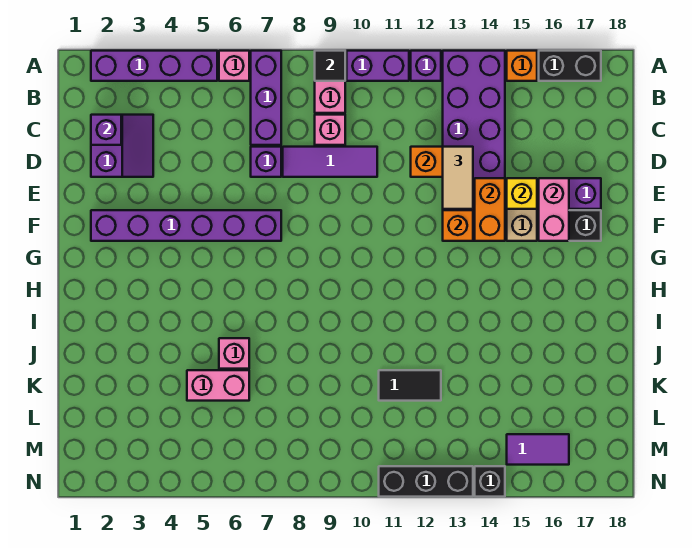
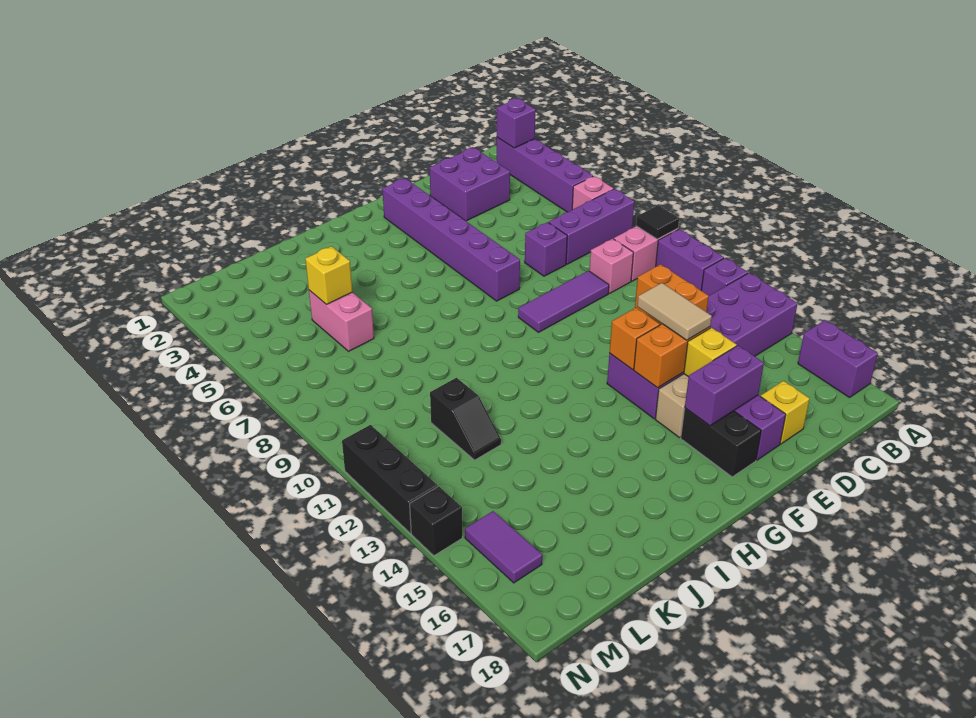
orange brick A15 level 1 -> none
black brick A16:A17 level 1 -> purple brick A16:A17 level 1
purple slope C2:D3 level 1 top 2 -> purple brick C2:D3 level 1
purple brick C2 level 2 -> purple brick A2 level 2
purple tile D8:D10 level 1 -> purple tile D9:F9 level 1
tan tile D13:E13 level 3 -> tan tile E13:E14 level 3
none -> yellow brick D17 level 1
pink brick E16:F16 level 2 -> purple brick E16:F16 level 2
pink brick J6 level 1 -> none
none -> yellow brick K5 level 2
black tile K11:K12 level 1 -> black slope K11:K12 level 1 top 11

